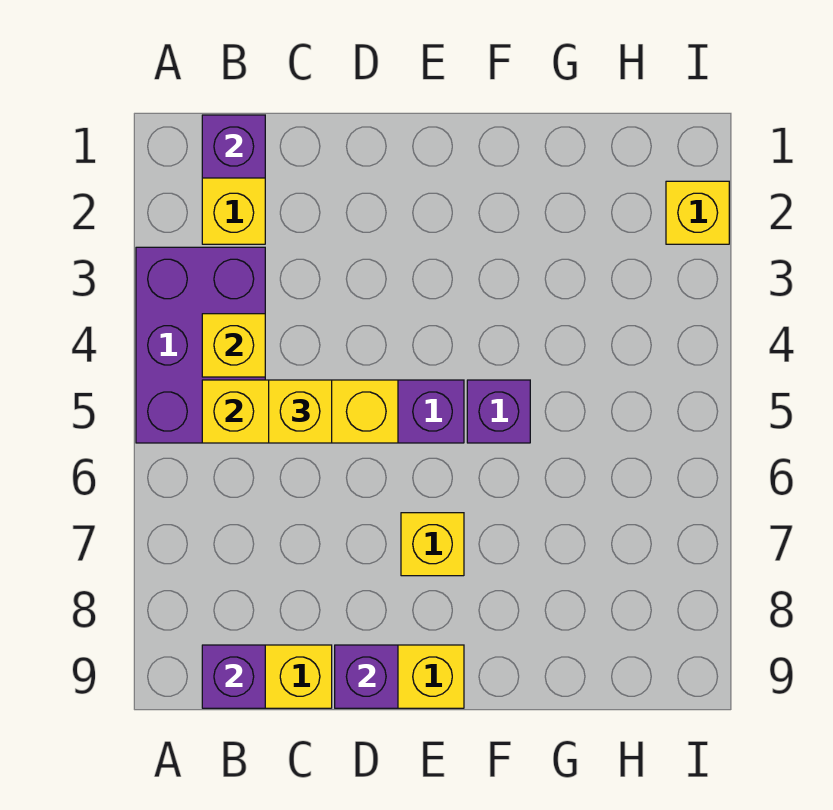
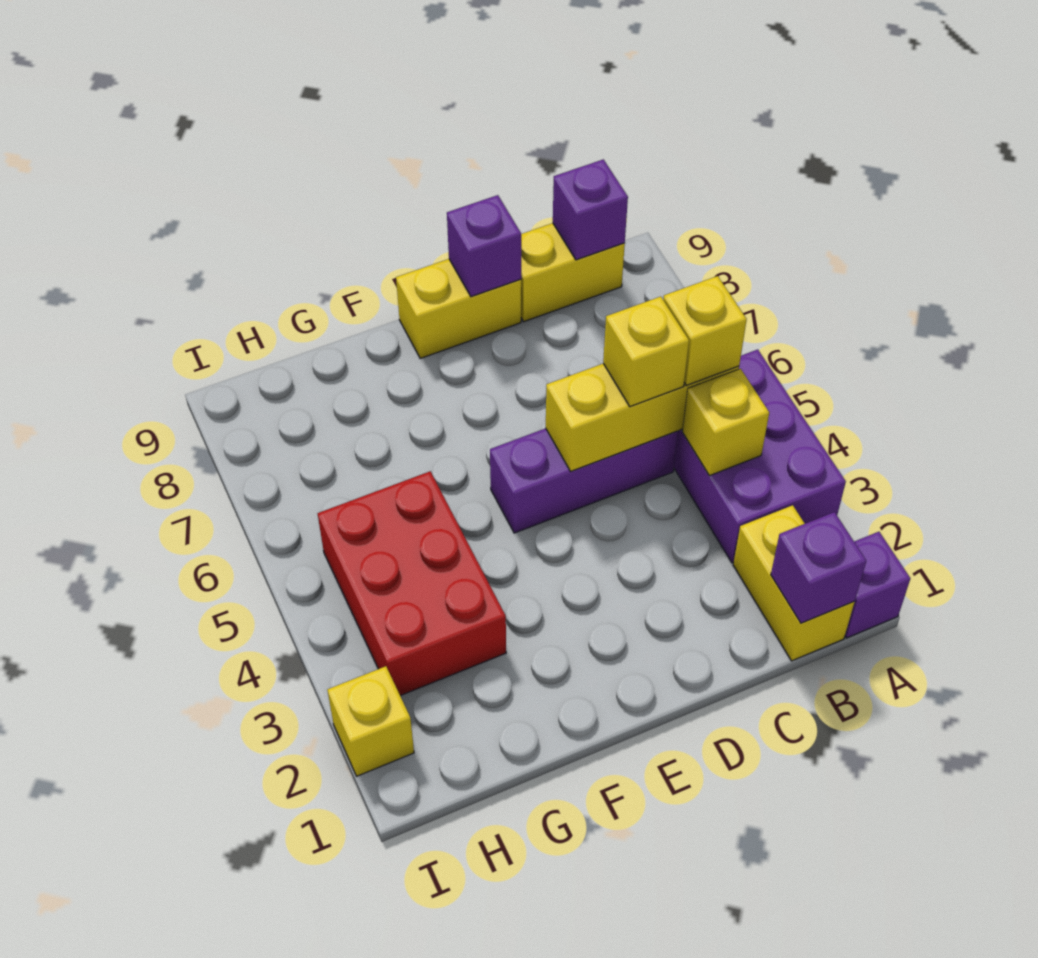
yellow brick E7 level 1 -> yellow brick B5 level 3
purple brick F5 level 1 -> purple brick A1 level 1
none -> red brick G3:H5 level 1

